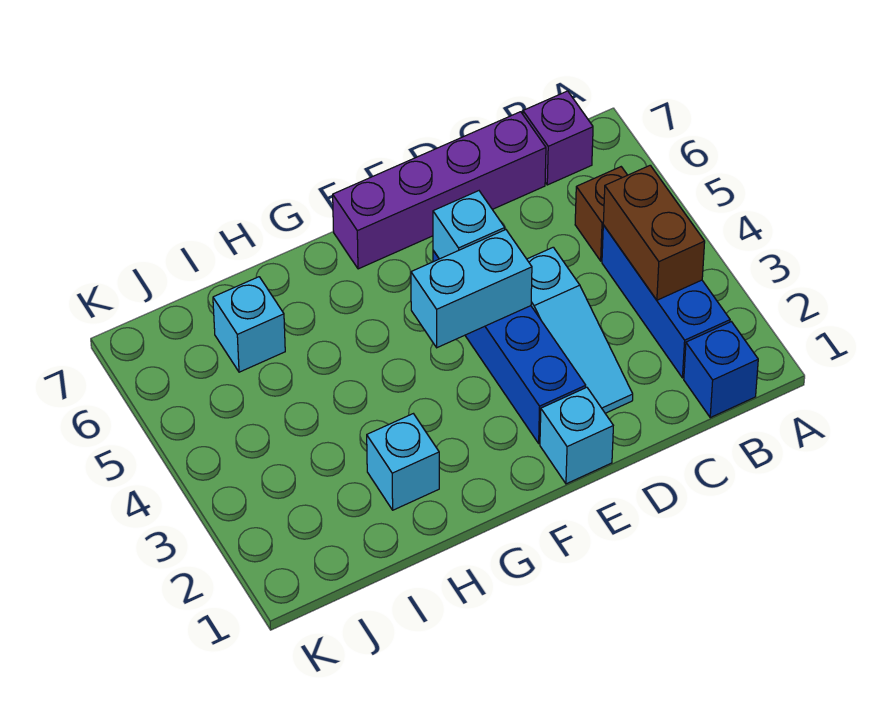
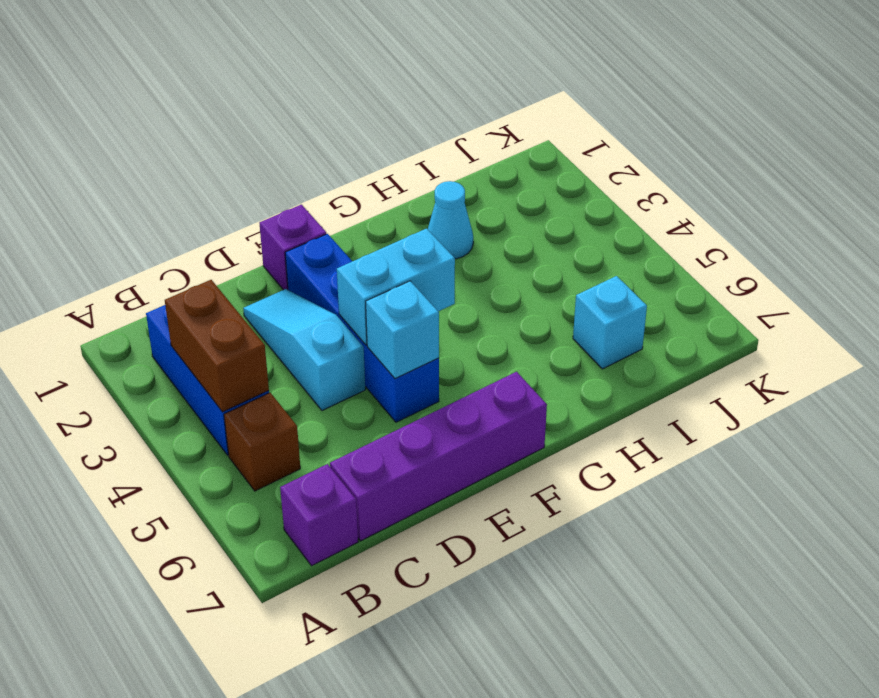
blue brick B1 level 1 -> none
cyan brick E1 level 1 -> purple brick E1 level 1
cyan brick H2 level 1 -> cyan cone H2 level 1

